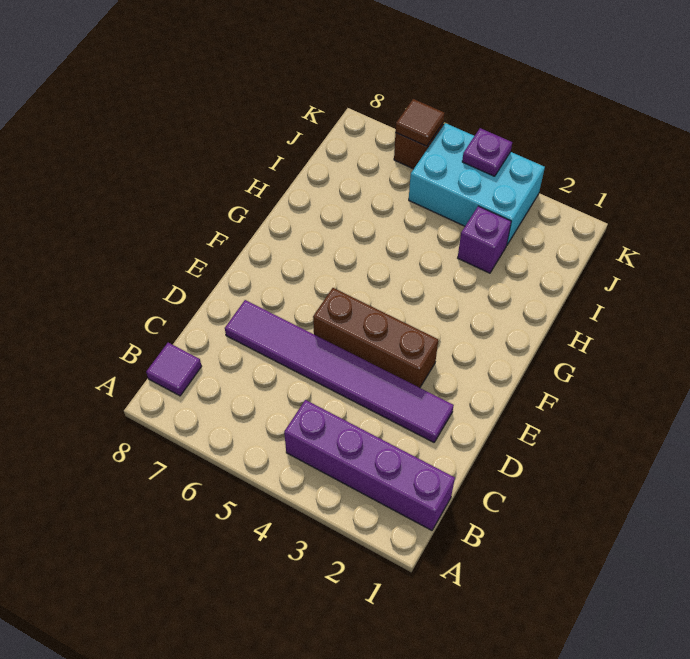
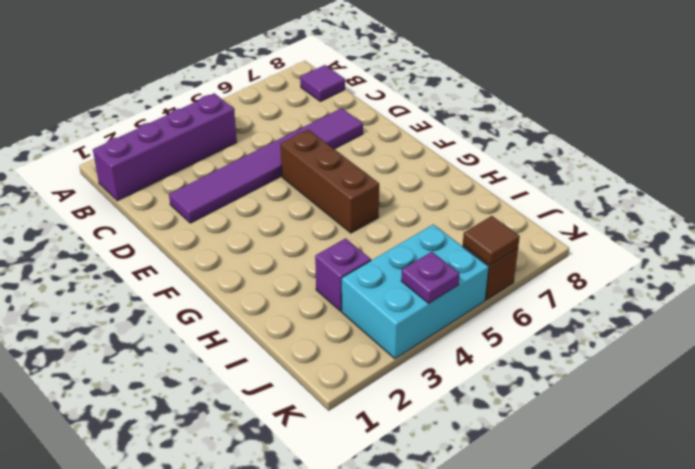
brown brick E3:E5 level 1 -> brown brick E5:G5 level 1

